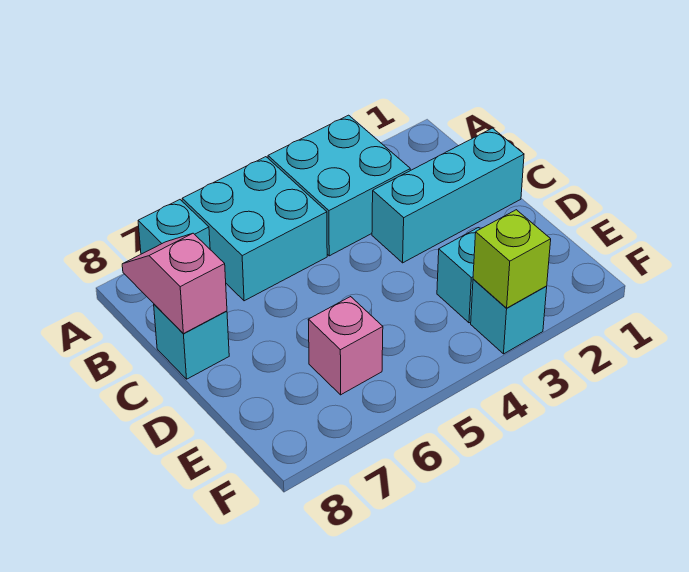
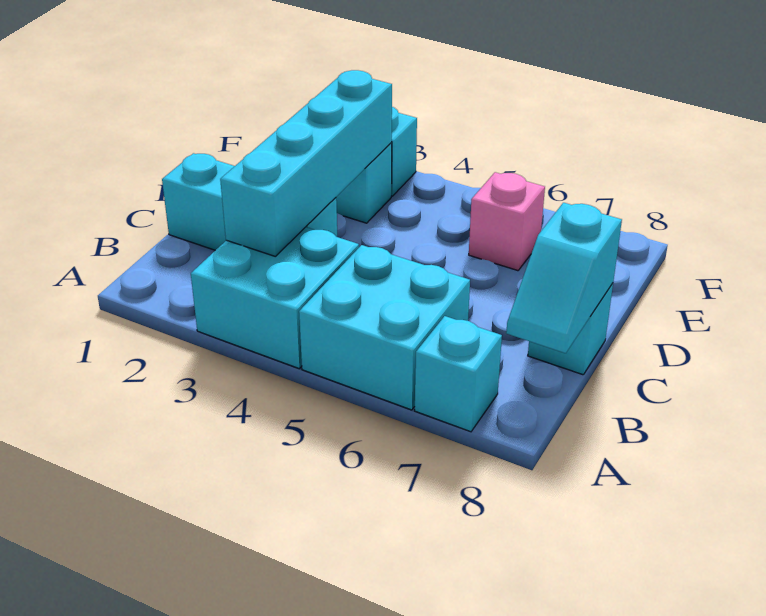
none -> cyan brick B3:E3 level 2
pink slope B8:C8 level 2 top C -> cyan slope B8:C8 level 2 top C
lime brick F3 level 2 -> none

